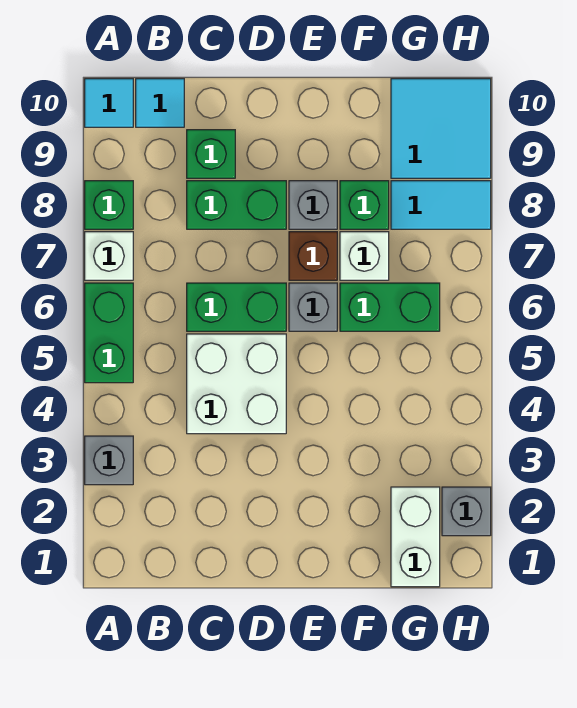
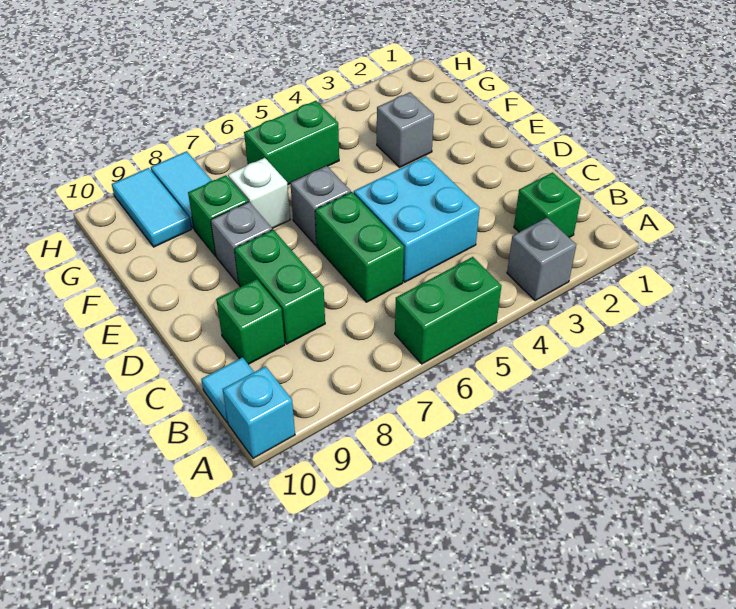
white brick A7 level 1 -> none
green brick A8 level 1 -> green brick B2 level 1
cyan tile A10 level 1 -> cyan brick A10 level 1
white brick C4:D5 level 1 -> cyan brick C4:D5 level 1
brown brick E7 level 1 -> none
green brick F6:G6 level 1 -> green brick G5:G6 level 1
white brick G1:G2 level 1 -> none
cyan tile G9:H10 level 1 -> cyan tile G9:H9 level 1
grey brick H2 level 1 -> grey brick F3 level 1

